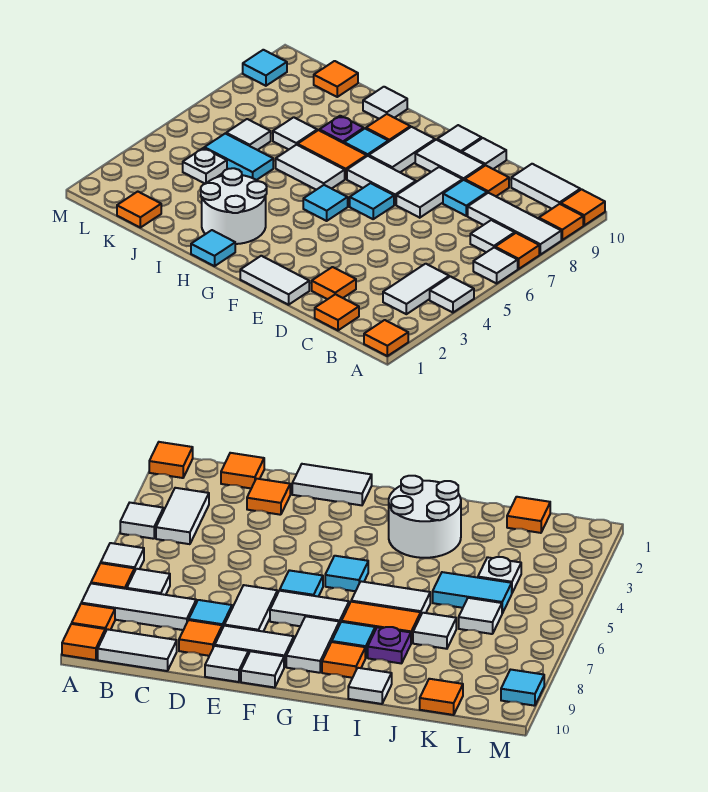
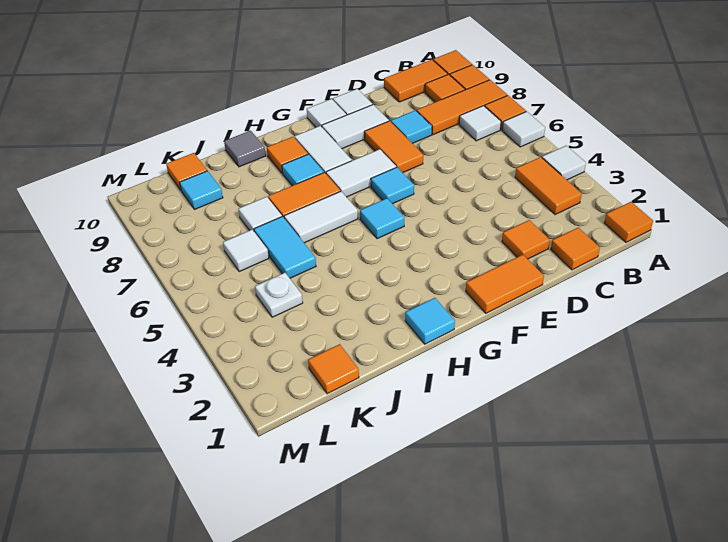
white tile A8:C8 level 1 -> orange tile A8:C8 level 1
white tile B3:B4 level 1 -> orange tile B3:B4 level 1
white tile B10:C10 level 1 -> orange tile B10:C10 level 1
orange tile D9 level 1 -> orange tile B9 level 1
white tile E1:F1 level 1 -> orange tile E1:F1 level 1
white tile E7:E8 level 1 -> orange tile E7:E8 level 1
white round brick H2:I3 level 1 -> none
purple plate I8 level 1 -> none
white tile I10 level 1 -> grey tile I10 level 1
cyan tile J5:K5 level 1 -> cyan tile J5:J6 level 1
cyan tile M9 level 1 -> cyan tile K9 level 1

